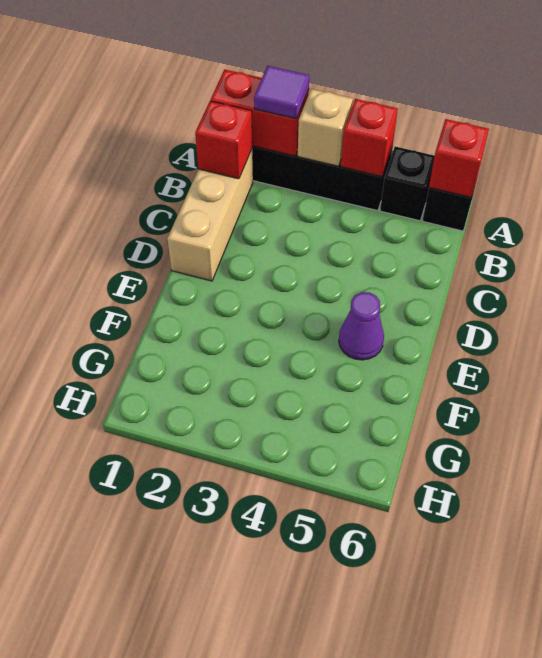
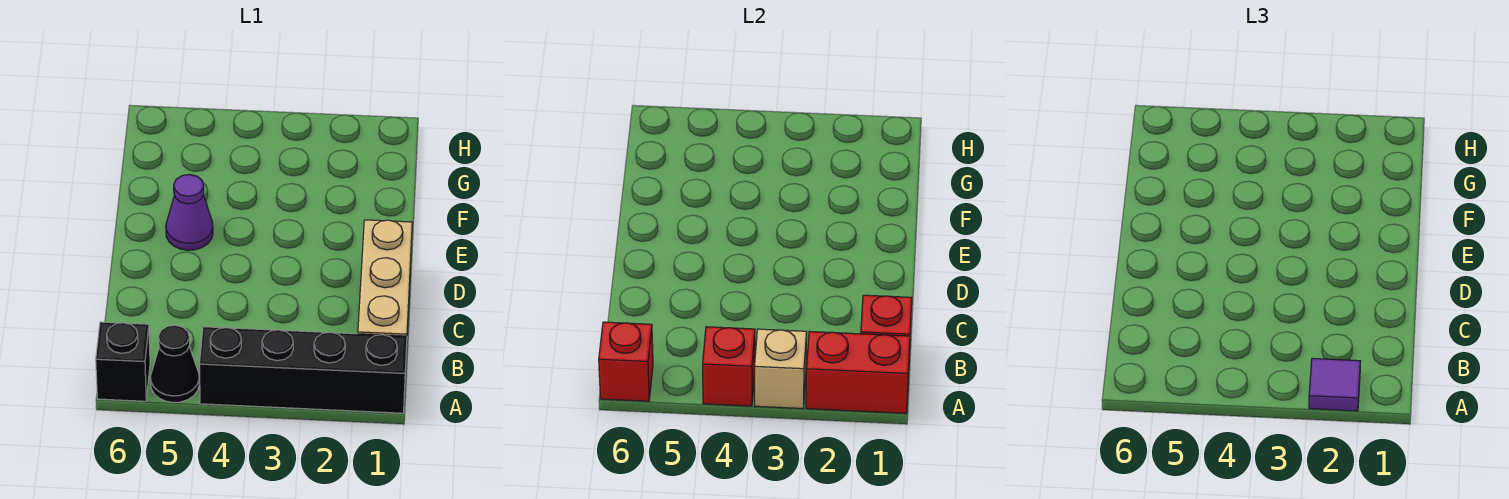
black brick A5 level 1 -> black cone A5 level 1

